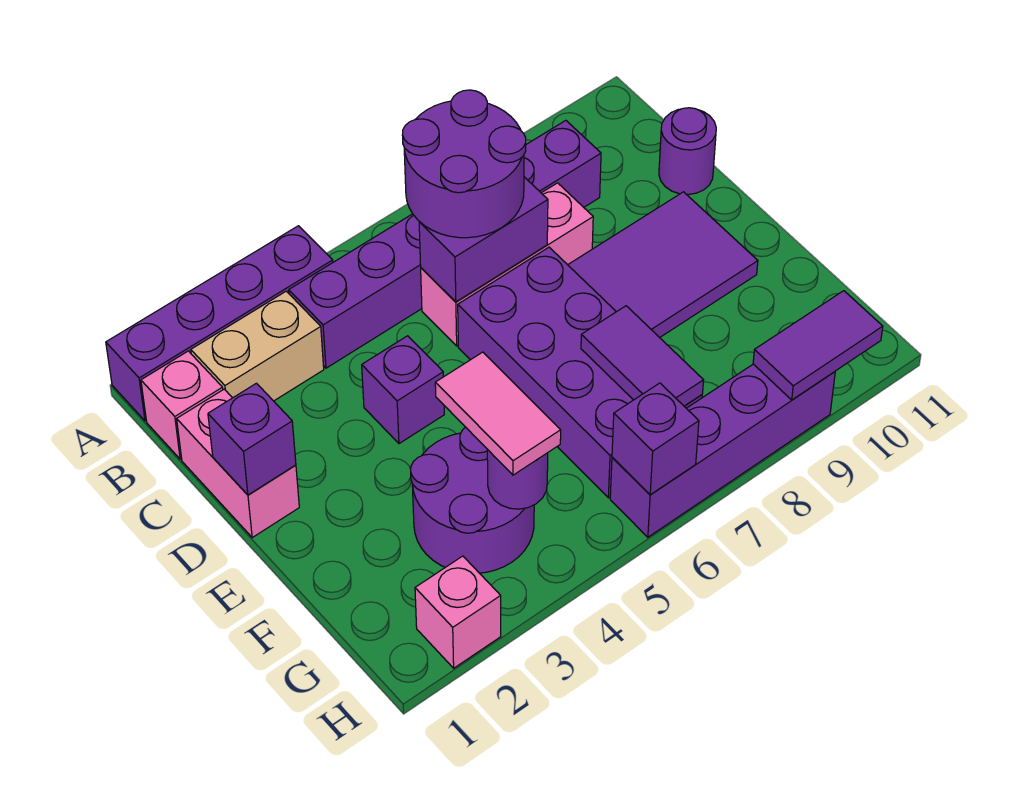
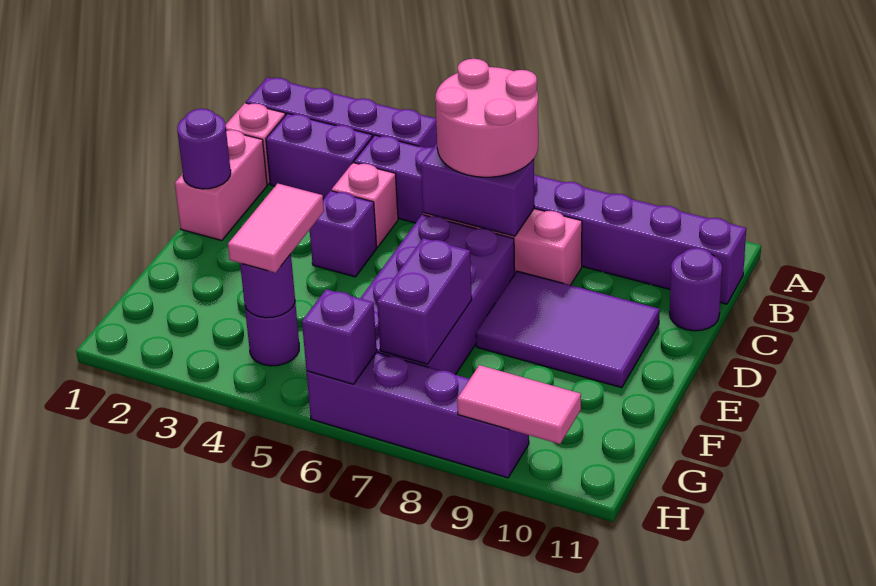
tan brick B2:B3 level 1 -> purple brick B2:B3 level 1
purple brick B4:B9 level 1 -> purple brick B4:B11 level 1
purple round brick B6:C7 level 3 -> pink round brick B6:C7 level 3
purple brick D1 level 2 -> purple round brick D1 level 2
purple round brick F3:G4 level 1 -> purple round brick G4 level 1
purple tile F7:G7 level 2 -> purple brick F7:G7 level 2
pink brick H2 level 1 -> pink brick C4 level 1
purple tile H9:H10 level 2 -> pink tile H9:H10 level 2

